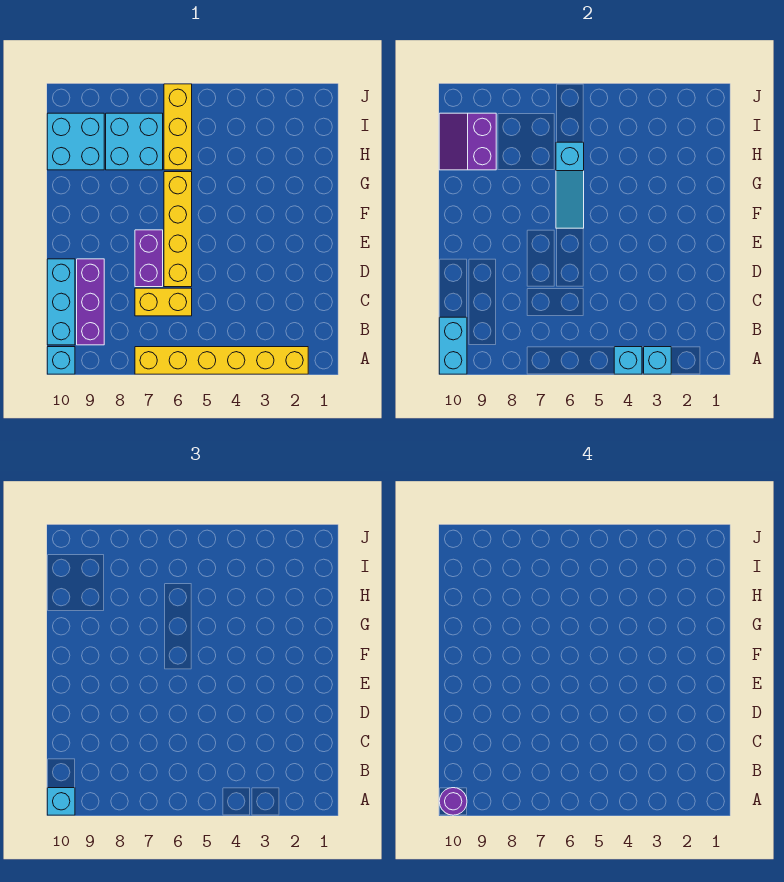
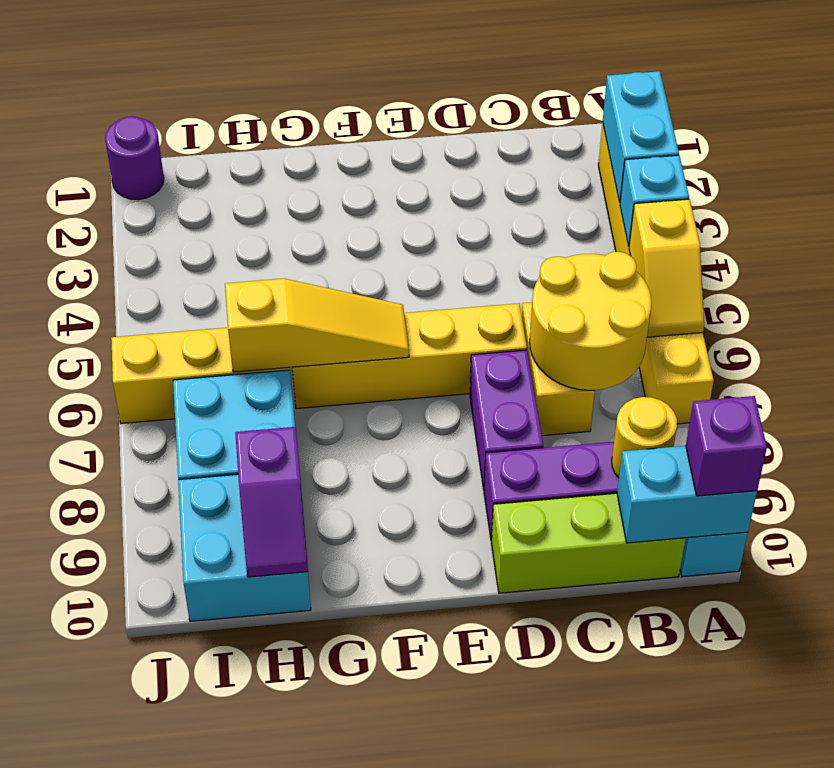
cyan brick A3 level 2 -> cyan brick A2:A3 level 2
none -> yellow slope A5:A6 level 2 top 5
cyan brick A10 level 3 -> purple brick A10 level 3
purple round brick A10 level 4 -> purple round brick J1 level 1
none -> yellow round brick B6:C7 level 2
none -> yellow round brick B9 level 2
cyan brick B10:D10 level 1 -> lime brick B10:D10 level 1
purple brick D7:E7 level 1 -> purple brick D7:D8 level 1
cyan slope F6:H6 level 2 top H -> yellow slope F6:H6 level 2 top H
purple slope H9:I10 level 2 top 9 -> purple slope H9:H10 level 2 top 9

